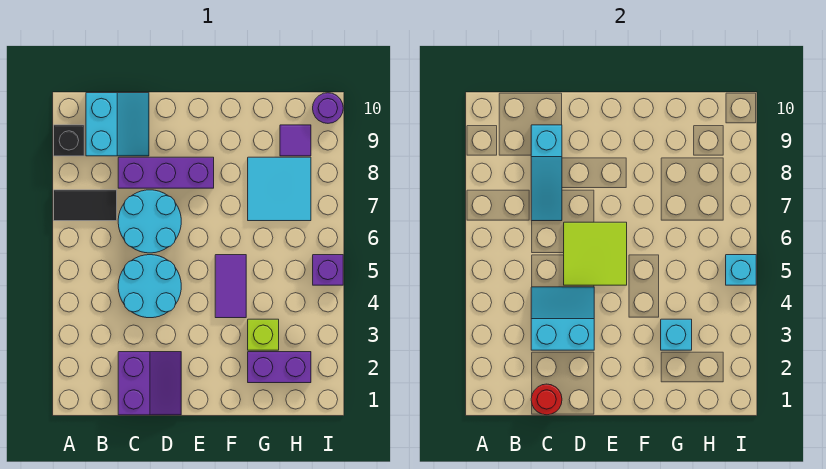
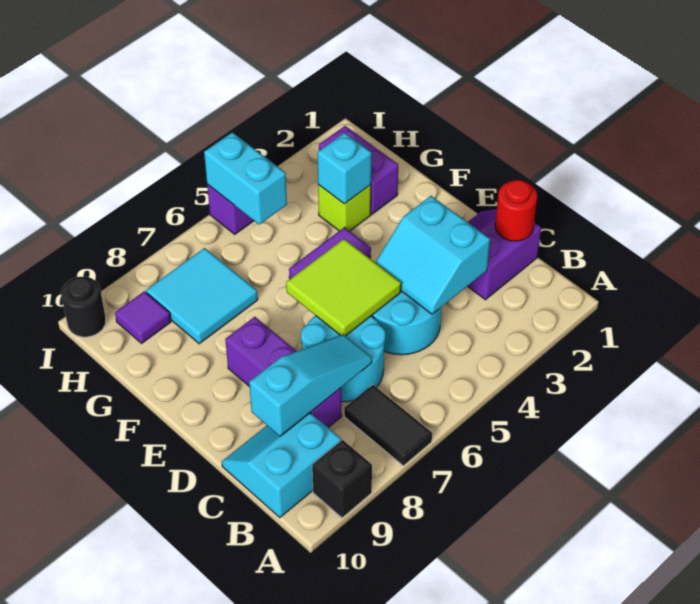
cyan brick I5 level 2 -> cyan brick H5:I5 level 2
purple round brick I10 level 1 -> black round brick I10 level 1

